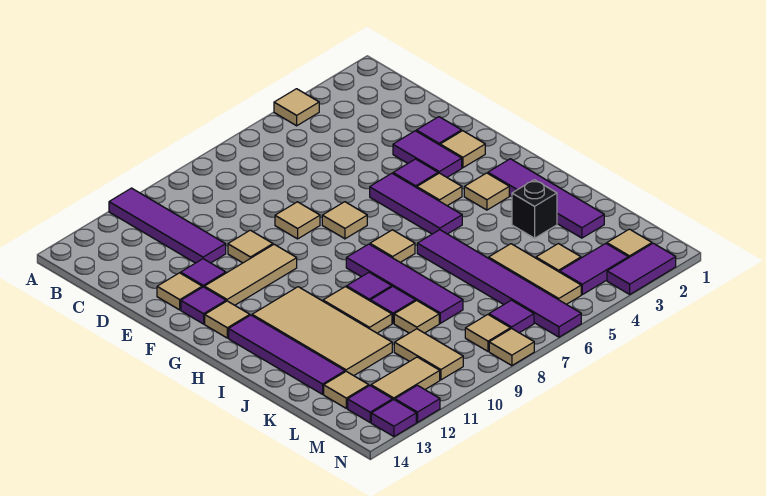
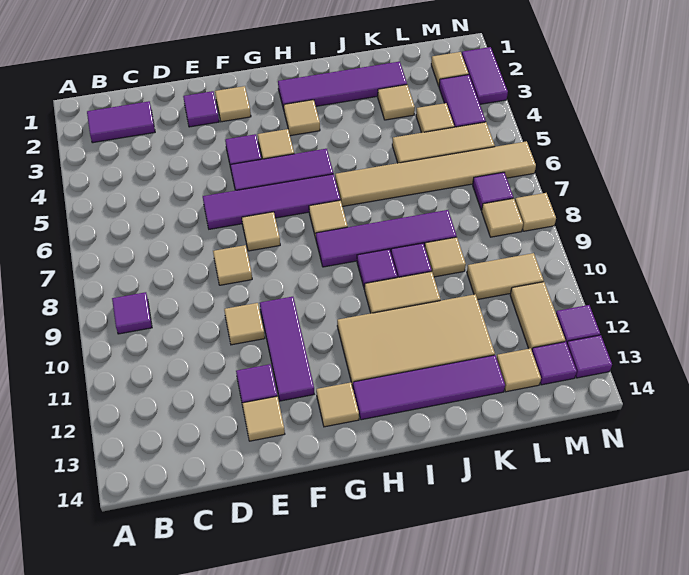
tan tile A4 level 1 -> tan tile K3 level 1
purple tile A11:D11 level 1 -> purple tile E6:H6 level 1
purple tile E3:F3 level 1 -> purple tile B2:C2 level 1
tan tile F10:F12 level 1 -> purple tile F10:F12 level 1
purple tile F13 level 1 -> purple tile B9 level 1
purple tile I6:N6 level 1 -> tan tile I6:N6 level 1
black brick J3 level 1 -> none

